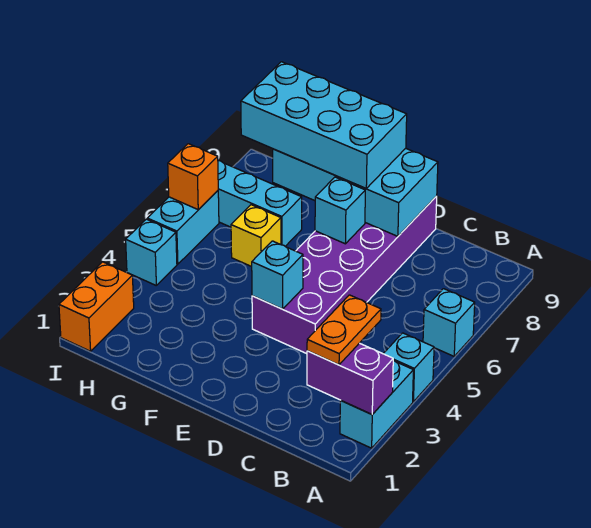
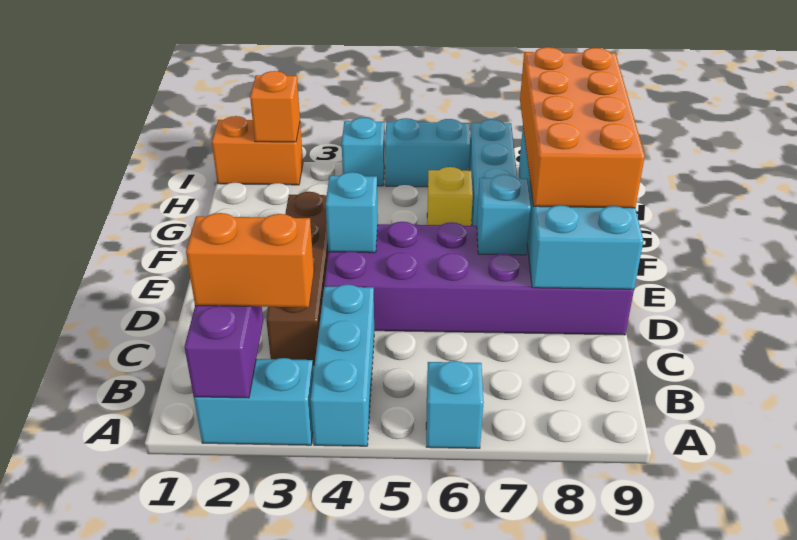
cyan brick A4 level 1 -> cyan brick A4:C4 level 1
orange plate B2:B3 level 3 -> orange brick B2:B3 level 3
none -> brown brick C3:F3 level 1
cyan brick E8:H9 level 3 -> orange brick E8:H9 level 3
orange brick I6 level 2 -> orange brick I2 level 2

